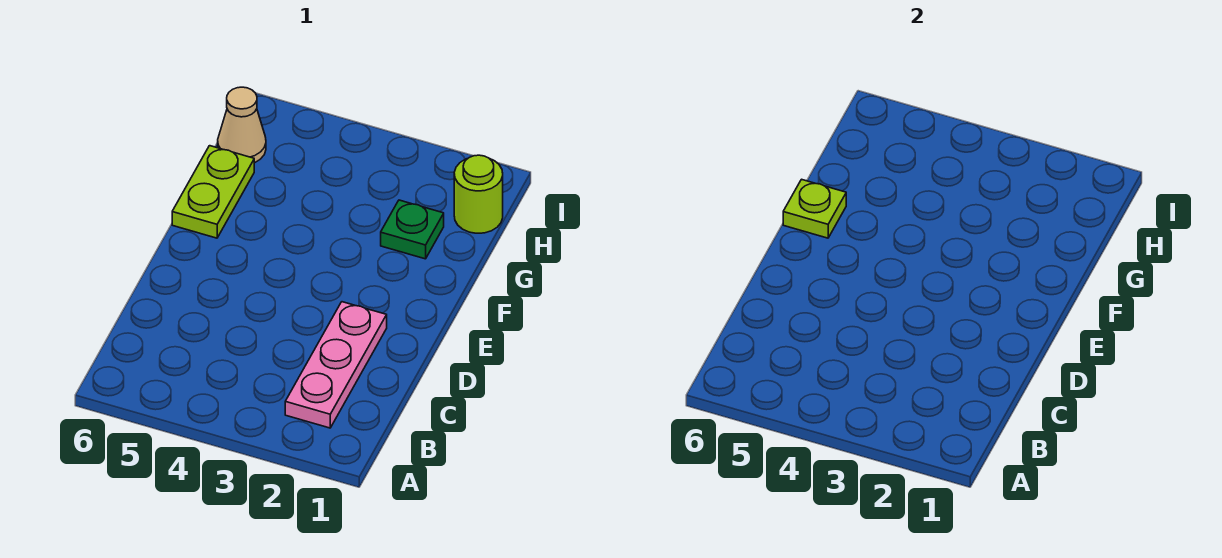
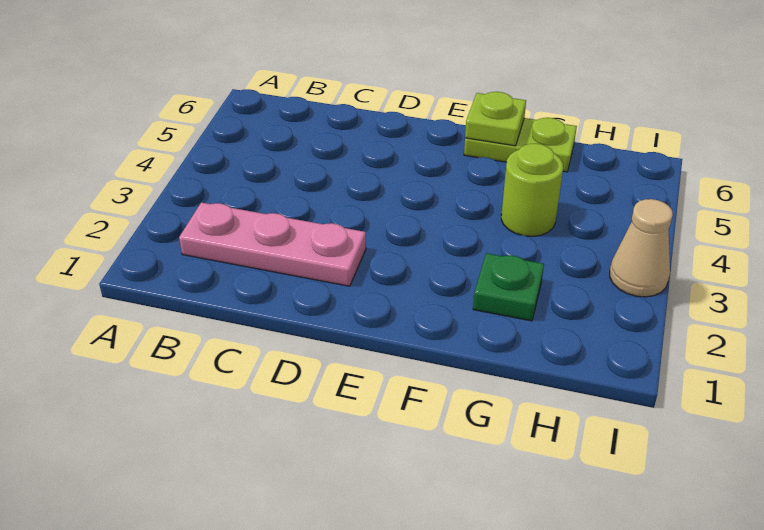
lime round brick H1 level 1 -> lime round brick G4 level 1
tan cone H6 level 1 -> tan cone I3 level 1

